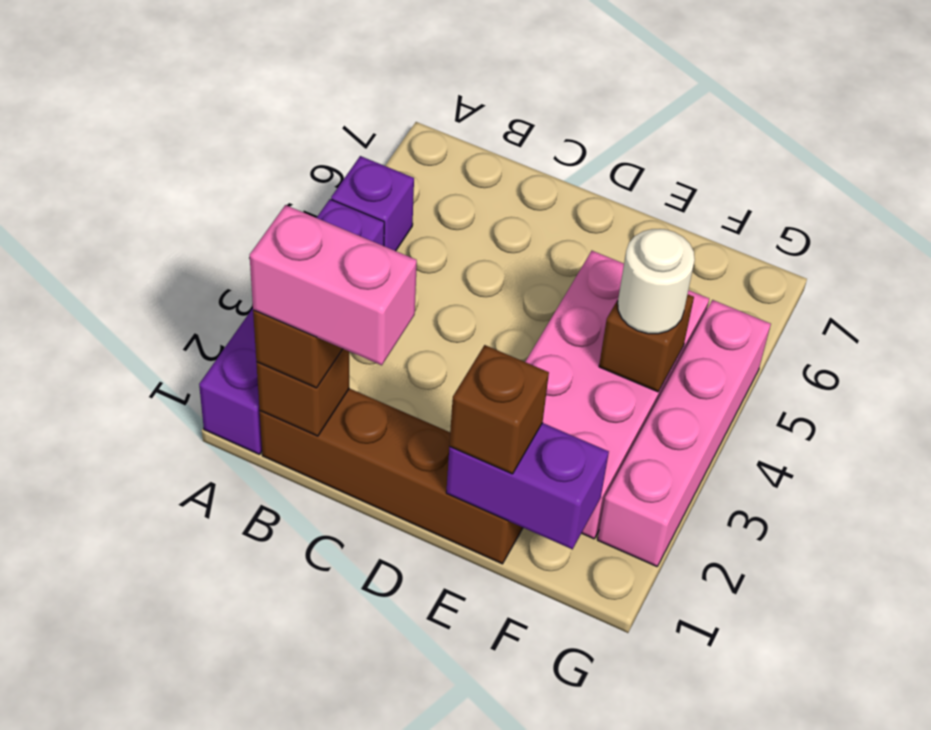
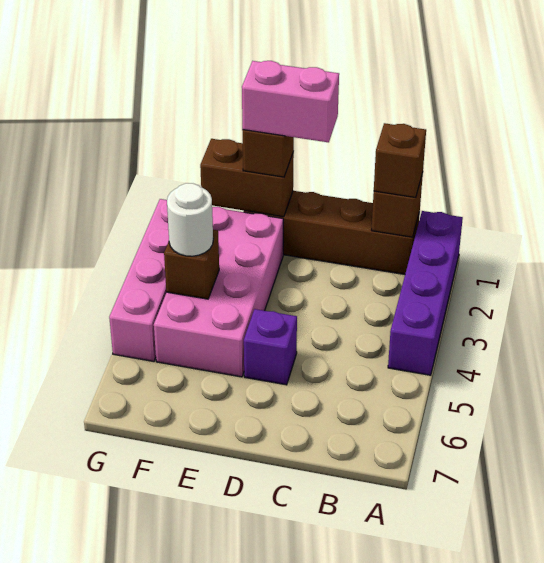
purple brick A5 level 1 -> purple brick D5 level 1
pink brick B1:C1 level 4 -> pink brick D1:E1 level 4
purple brick E1:F1 level 2 -> brown brick E1:F1 level 2

